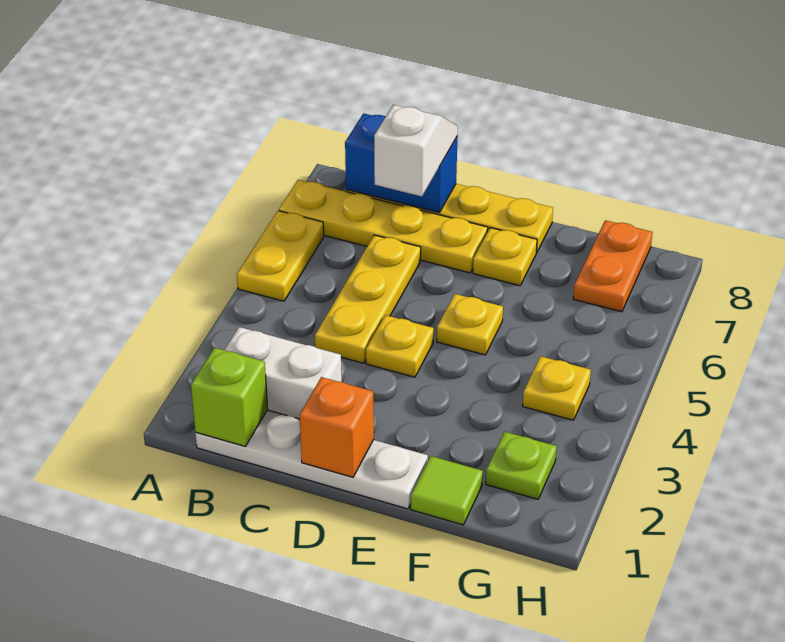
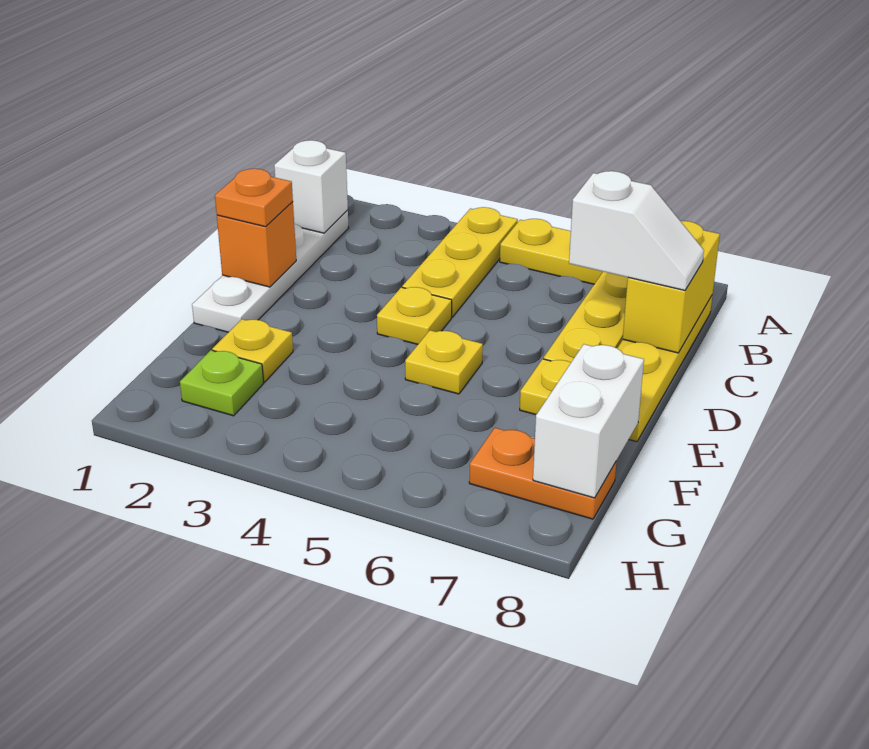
lime brick B1 level 2 -> white brick B1 level 2
white brick B2:C2 level 1 -> white brick F8:G8 level 2
blue brick B8:C8 level 2 -> yellow brick B8:C8 level 2
yellow plate C4:C6 level 1 -> yellow plate A4:C4 level 1
none -> orange plate D1 level 3
lime tile F1 level 1 -> none
yellow plate G4 level 1 -> yellow plate F2 level 1

